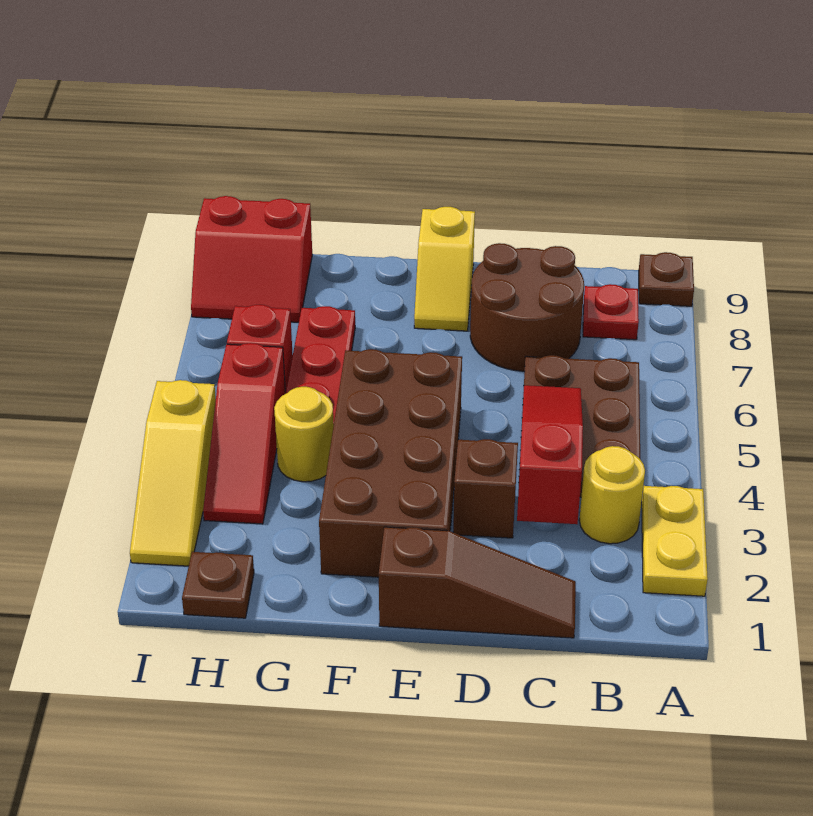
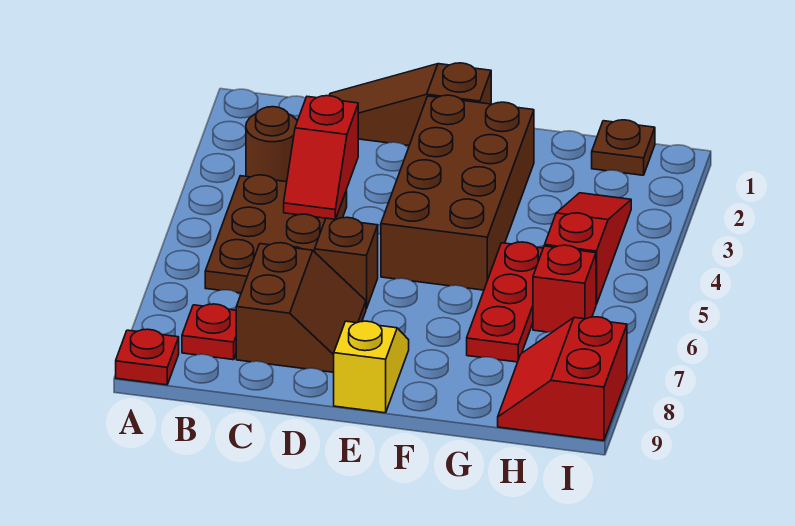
yellow plate A2:A3 level 1 -> none
brown plate A9 level 1 -> red plate A9 level 1
yellow round brick B3 level 1 -> brown round brick B3 level 1
red slope C3:C5 level 2 top 3 -> red slope C3:C4 level 2 top 3
brown round brick C7:D8 level 1 -> brown slope C7:D8 level 1 top C
brown brick D3 level 1 -> brown brick D6 level 1
yellow round brick G4 level 1 -> none
red slope H8:I9 level 1 top 9 -> red slope H8:I9 level 1 top I
yellow slope I2:I4 level 1 top 4 -> none

